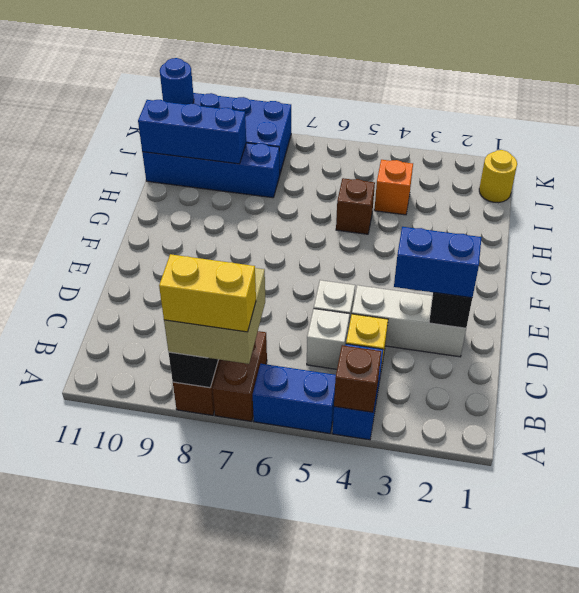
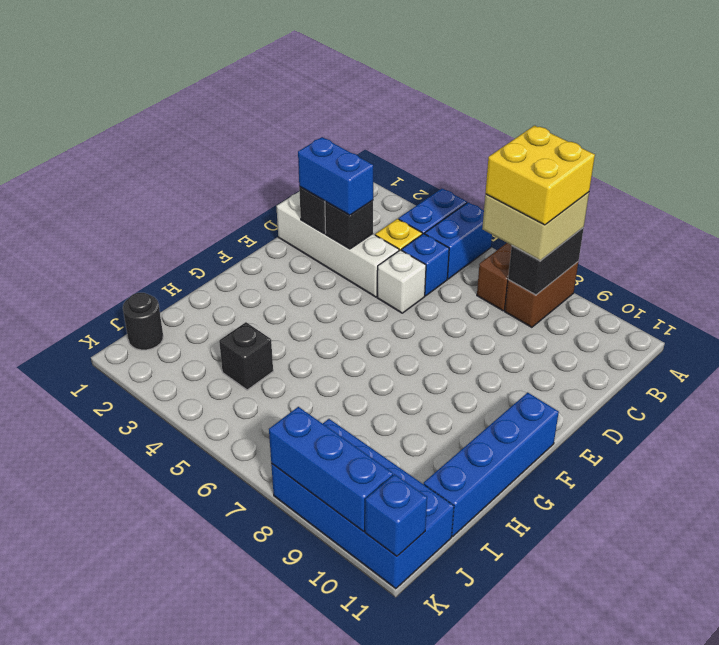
brown brick A4 level 2 -> none
blue brick A5:A6 level 1 -> blue brick A5:B5 level 1
yellow brick A7:A8 level 4 -> yellow brick A7:B8 level 4
white brick C5 level 1 -> blue brick C5 level 1
white brick D2:D4 level 1 -> white brick D1:D4 level 1
none -> black brick D3 level 2
brown brick H5 level 1 -> none
orange brick I4 level 1 -> black brick I4 level 1
blue brick I8:I11 level 1 -> blue brick F11:I11 level 1
blue brick I9:I11 level 2 -> blue brick K8:K10 level 2
yellow round brick J1 level 1 -> black round brick J1 level 1
blue round brick K11 level 2 -> blue brick K11 level 2

